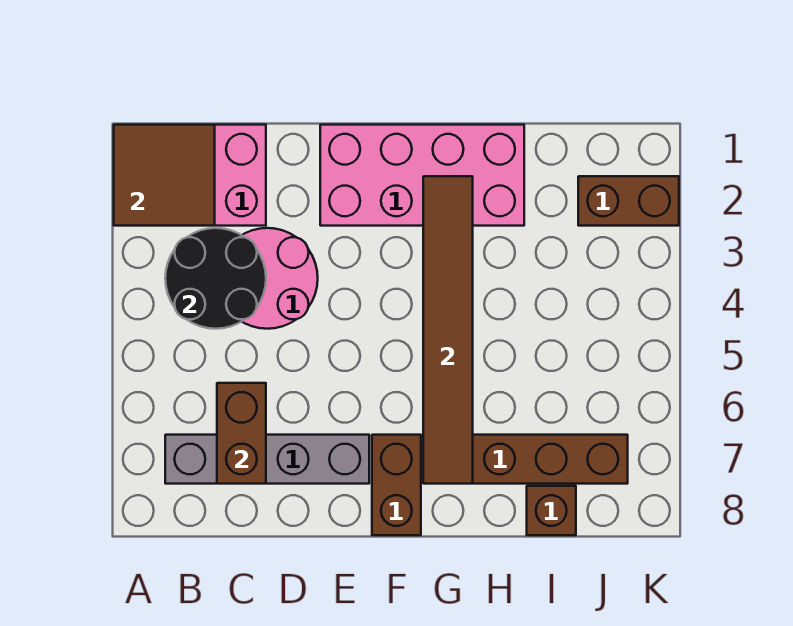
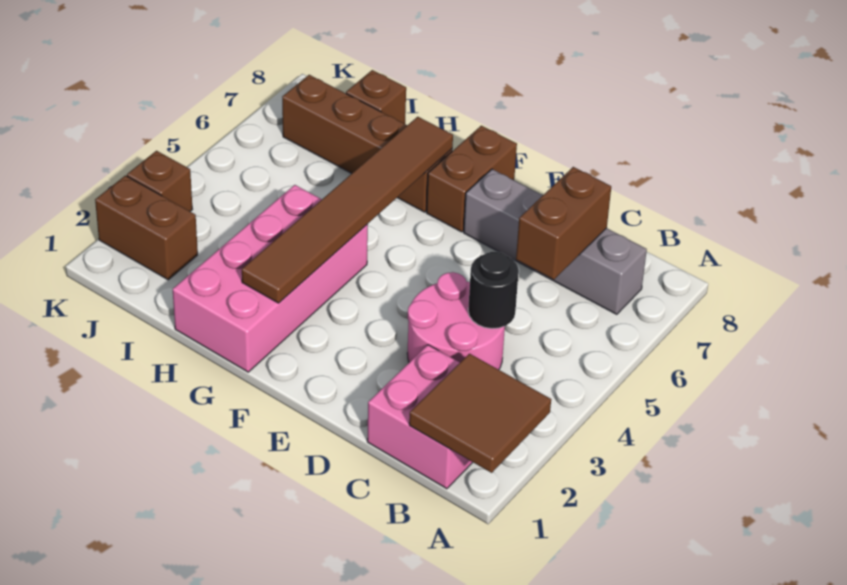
black round brick B3:C4 level 2 -> black round brick C4 level 2
pink brick E1:H2 level 1 -> pink brick G1:H4 level 1
none -> brown brick K3 level 1

